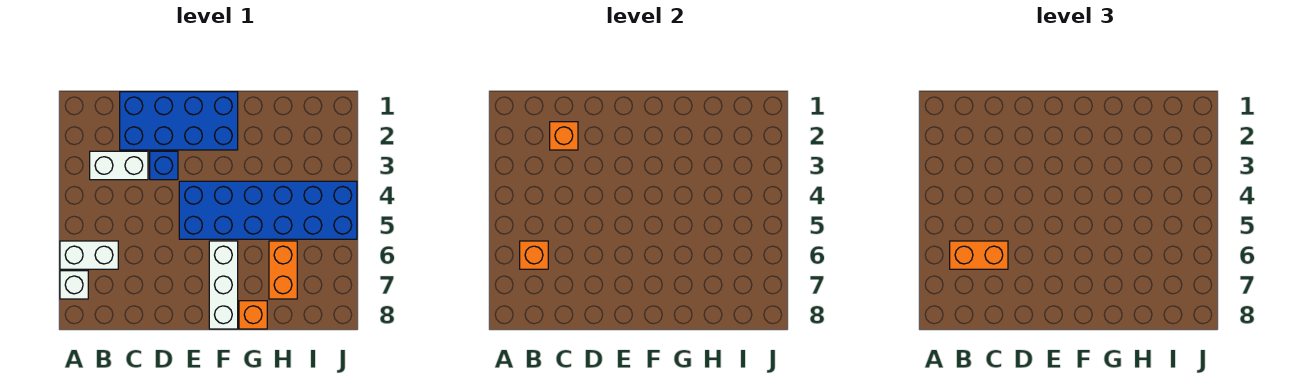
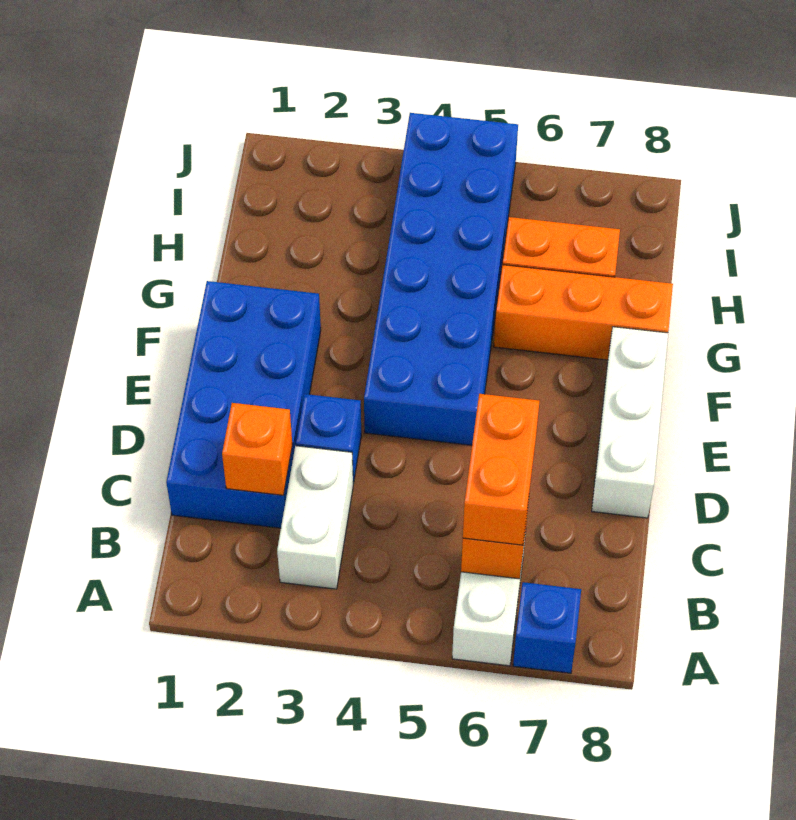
white brick A7 level 1 -> blue brick A7 level 1
white brick F6:F8 level 1 -> white brick D8:F8 level 1
orange brick G8 level 1 -> orange brick G6:G8 level 1

